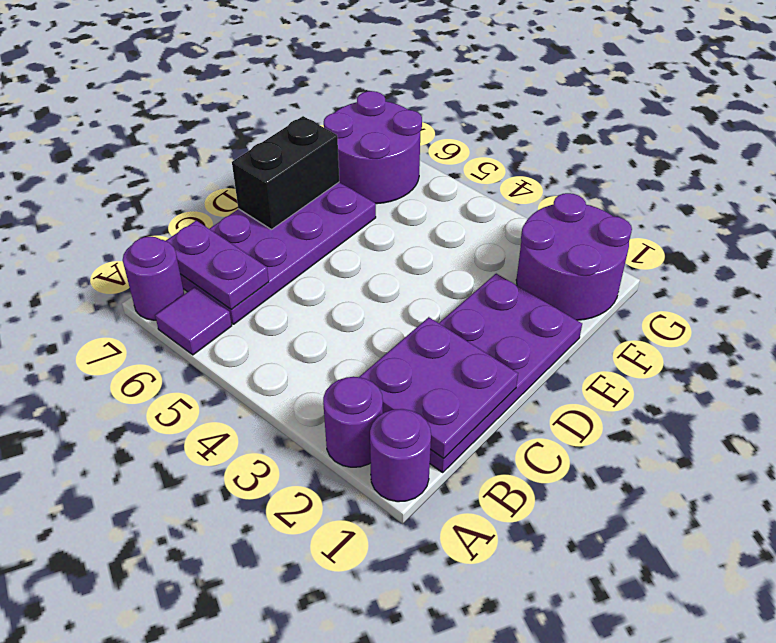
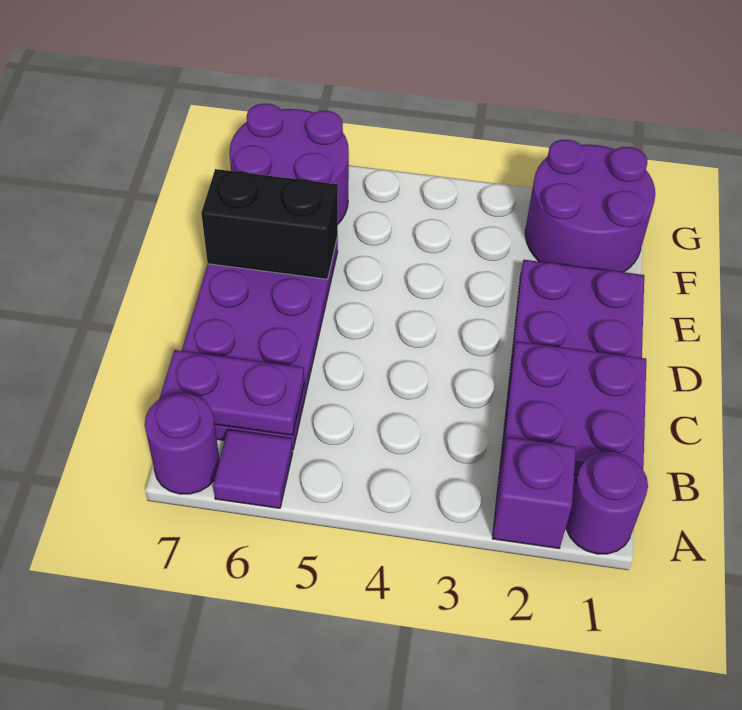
purple round brick A2 level 1 -> purple brick A2 level 1
black brick D7:E7 level 2 -> black brick E6:E7 level 2

